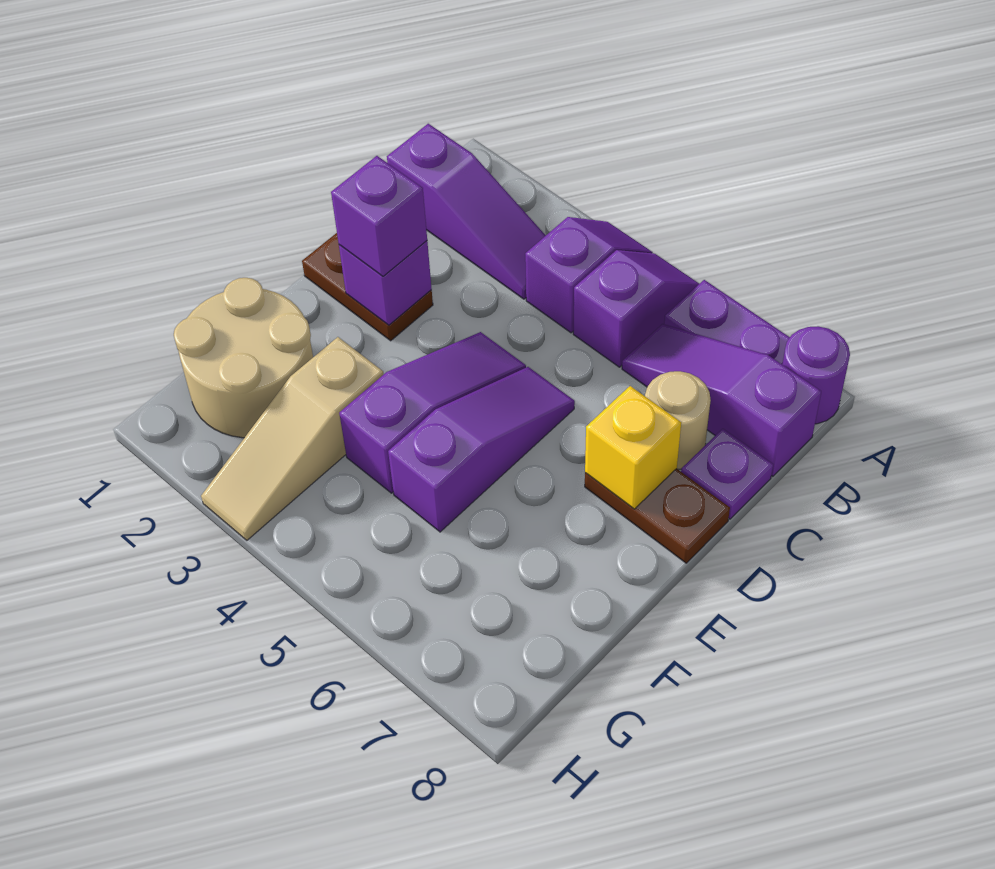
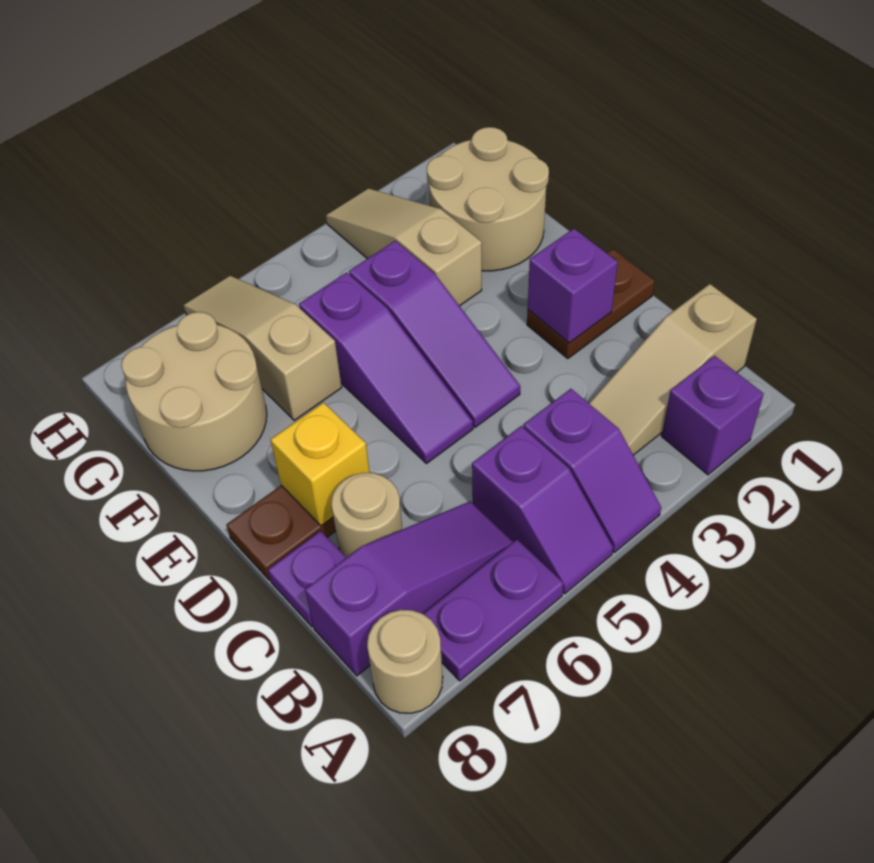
purple round brick A8 level 1 -> tan round brick A8 level 1
purple slope B1:B3 level 1 top 1 -> tan slope B1:B3 level 1 top 1
purple brick D2 level 3 -> purple brick A2 level 1
none -> tan slope F6:H6 level 1 top F
none -> tan round brick F7:G8 level 1

